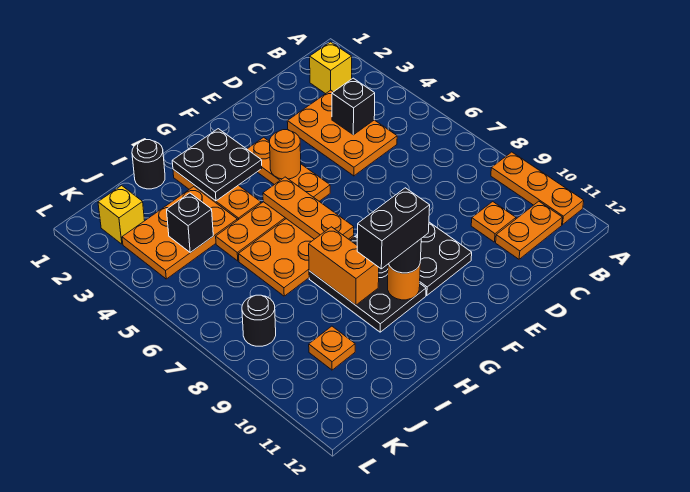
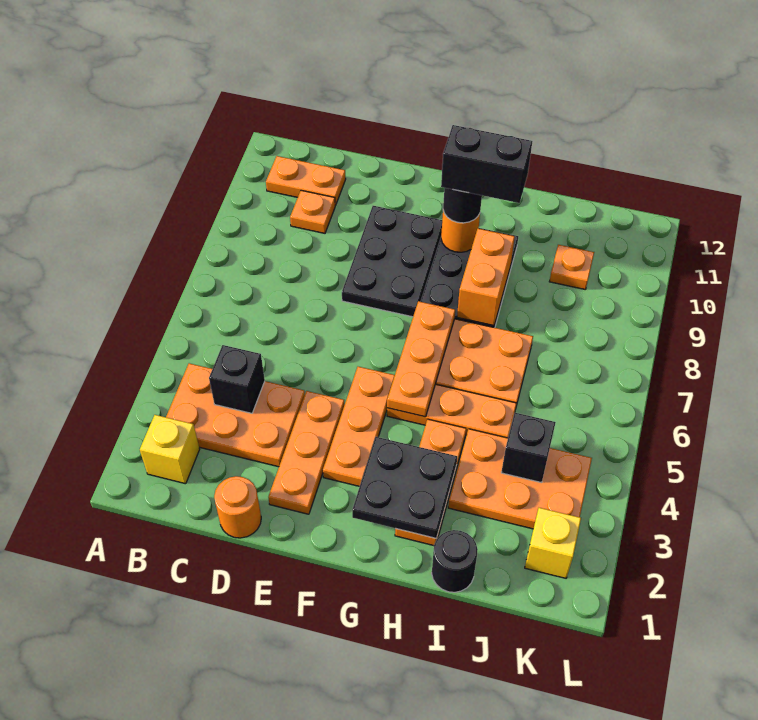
orange plate A9:A11 level 1 -> orange plate E2:E4 level 1
orange plate C3:D5 level 1 -> orange plate B3:D4 level 1
orange round brick F4 level 2 -> orange round brick D1 level 1
black round brick K8 level 1 -> none

